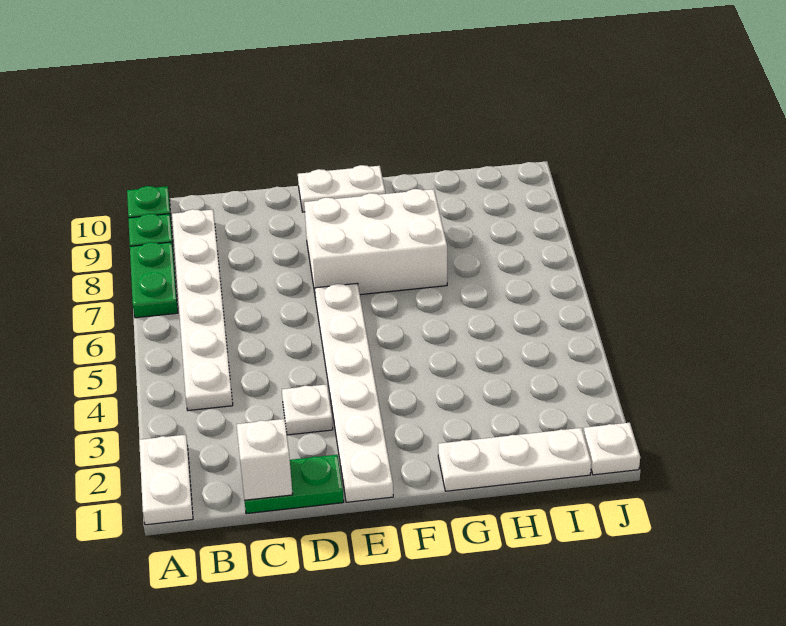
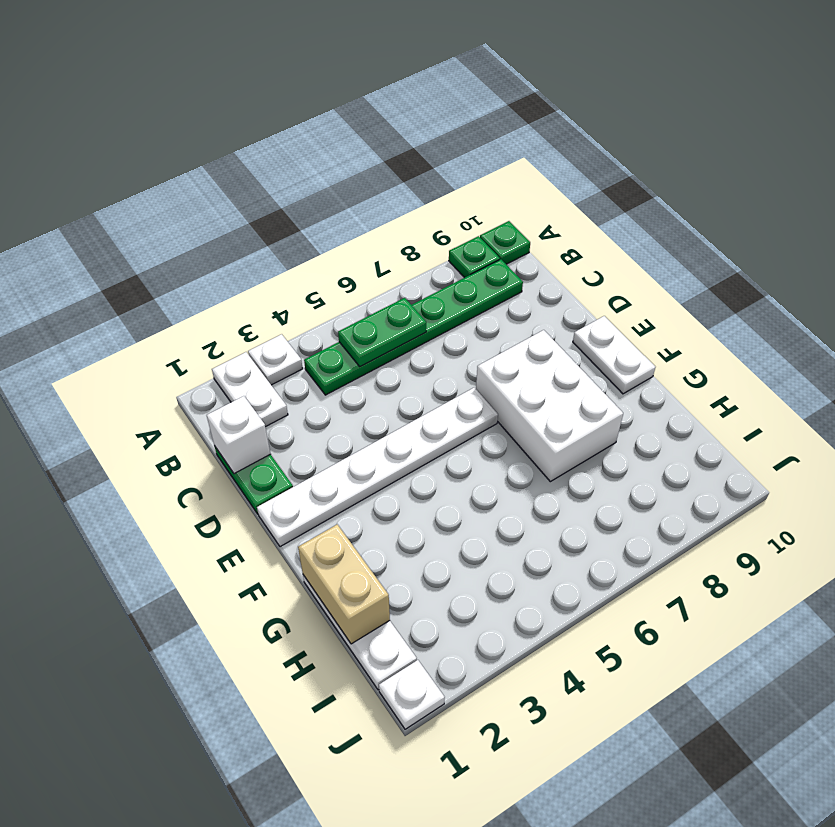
white plate A1:A2 level 1 -> white plate A2:B2 level 1
green plate A7:A8 level 1 -> green plate B5:B6 level 2
white plate B4:B9 level 1 -> green plate B4:B9 level 1
white plate D3 level 1 -> white plate A3 level 1
none -> tan brick G1:H1 level 2

